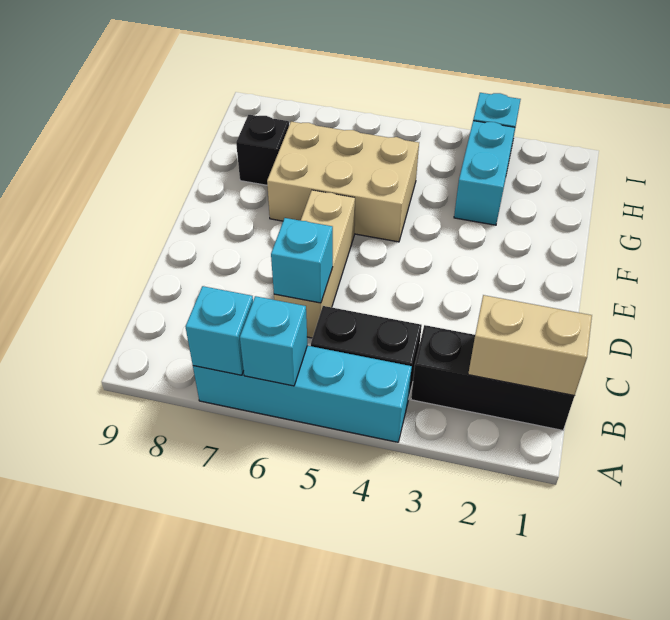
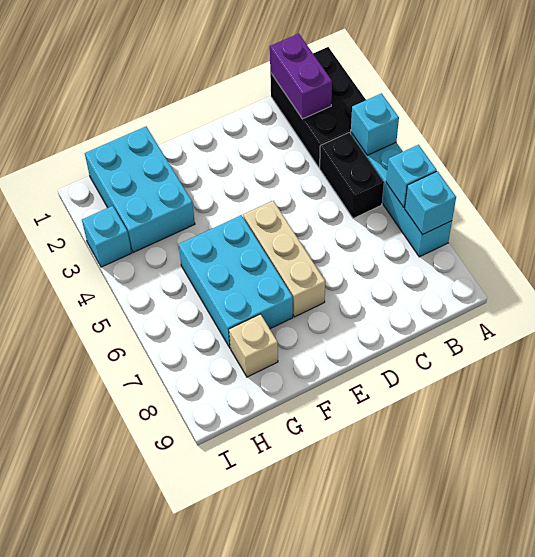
black brick B1:B3 level 1 -> black brick A1:B3 level 1
tan brick B1:B2 level 2 -> purple brick B1:B2 level 2
tan brick C6:E6 level 1 -> tan brick E5:E7 level 1
cyan brick C6 level 2 -> cyan brick A4 level 2
tan brick F5:G7 level 1 -> cyan brick F5:G7 level 1
cyan brick G3:H3 level 1 -> cyan brick G1:H3 level 1
black brick G8 level 1 -> tan brick G8 level 1

